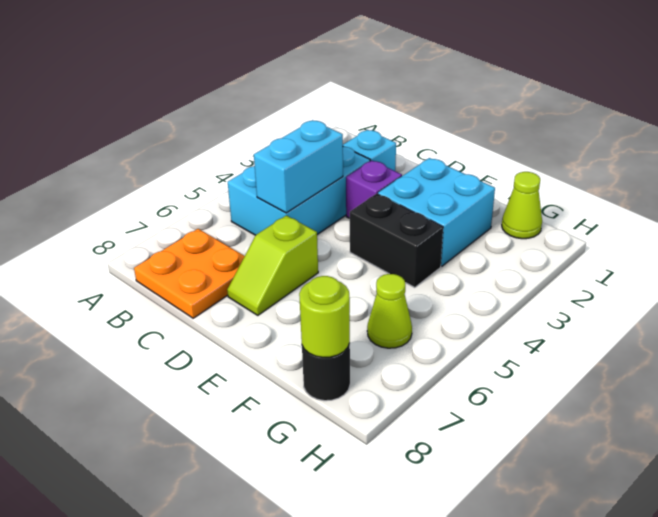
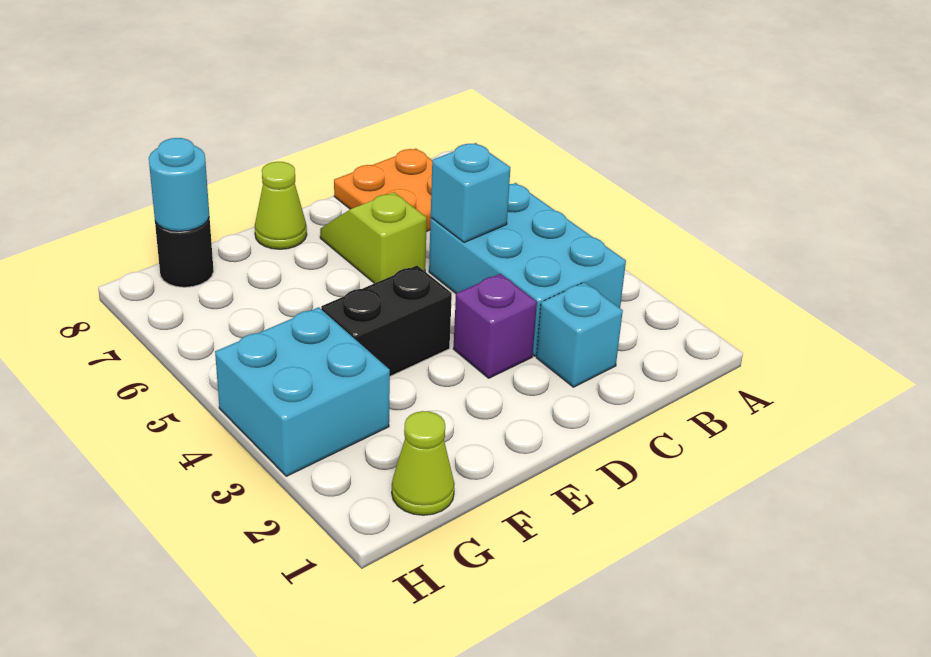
cyan brick C4:C5 level 2 -> cyan brick C5 level 2
cyan brick E2:F3 level 1 -> cyan brick G3:H4 level 1
lime cone G6 level 1 -> lime cone E8 level 1
lime round brick G8 level 2 -> cyan round brick G8 level 2

